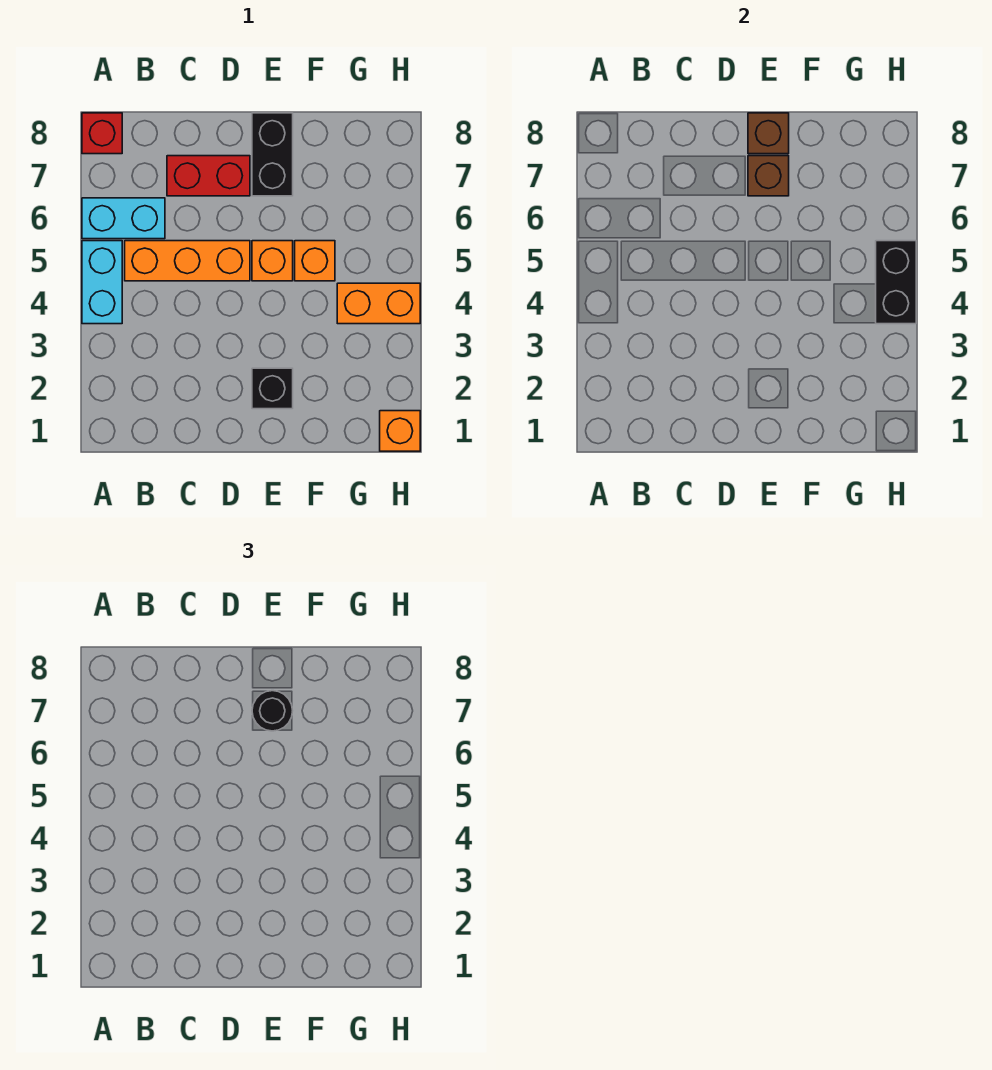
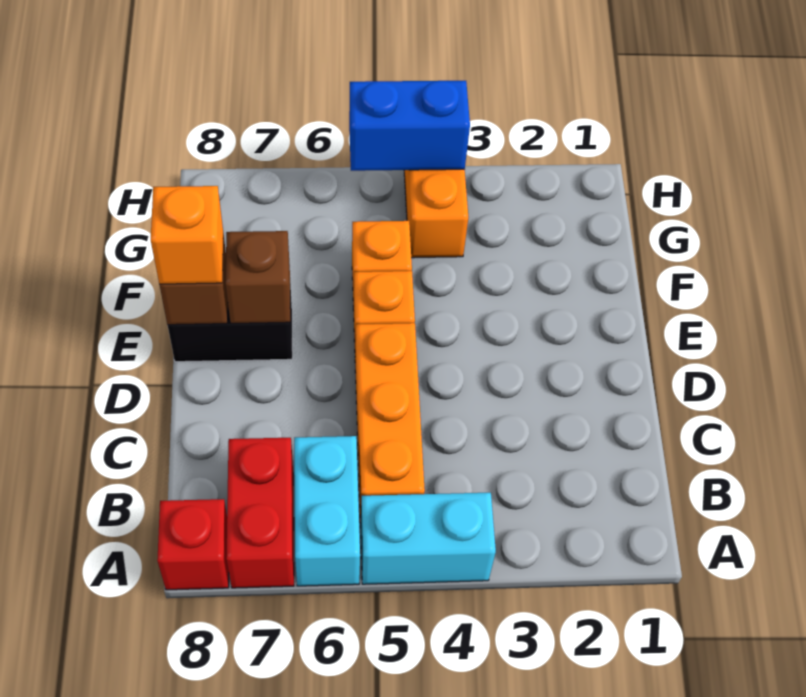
red brick C7:D7 level 1 -> red brick A7:B7 level 1
black brick E2 level 1 -> none
black round brick E7 level 3 -> none
orange brick H1 level 1 -> orange brick E8 level 3
black brick H4:H5 level 2 -> blue brick H4:H5 level 2

